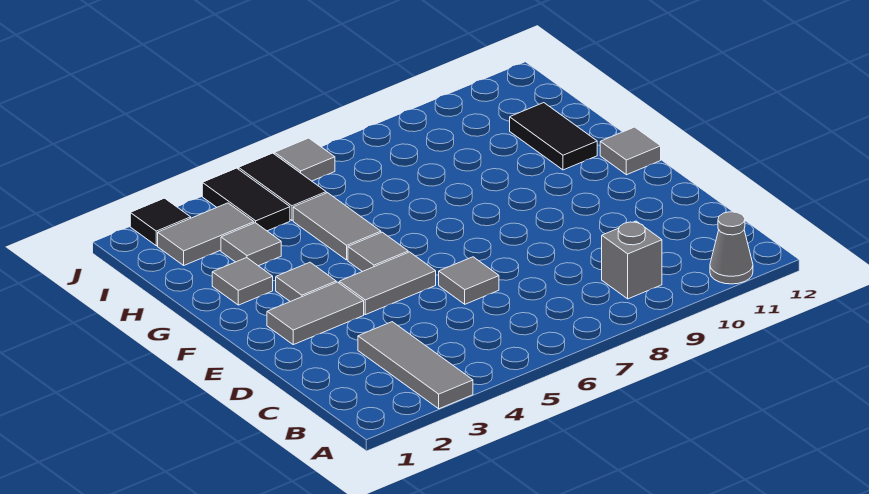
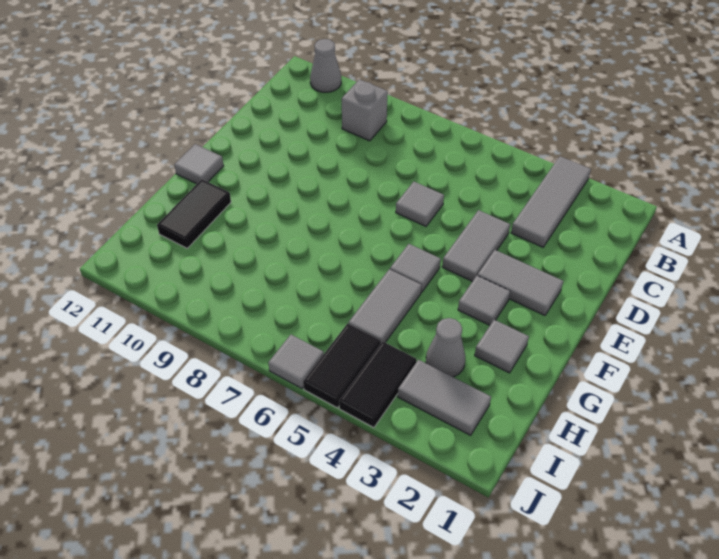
grey tile E4:E5 level 1 -> grey tile D4:E4 level 1
grey tile H3 level 1 -> grey cone H3 level 1
black tile J2 level 1 -> none

